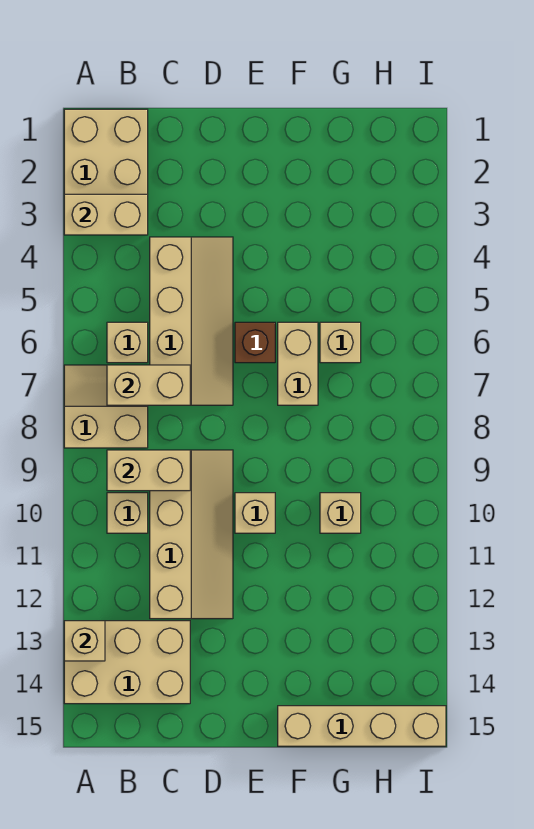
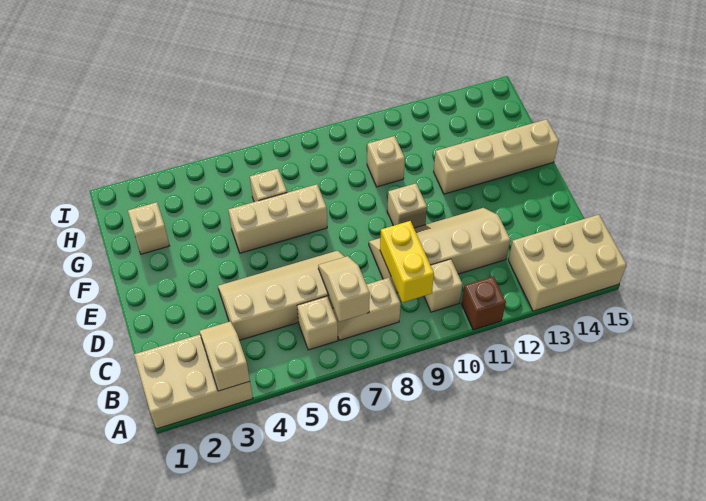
tan brick A3:B3 level 2 -> tan slope A3:B3 level 2 top A
tan slope A7:B8 level 1 top 8 -> tan slope B7:B8 level 1 top 8
tan brick A13:C14 level 1 -> tan brick A13:B15 level 1
tan brick A13 level 2 -> tan brick G2 level 1
tan brick B7:C7 level 2 -> tan slope B7:C7 level 2 top B
tan brick B9:C9 level 2 -> yellow brick B9:C9 level 2
brown brick E6 level 1 -> brown brick A11 level 1
tan brick F6:F7 level 1 -> tan brick F5:F7 level 1
tan brick F15:I15 level 1 -> tan brick F12:F15 level 1

